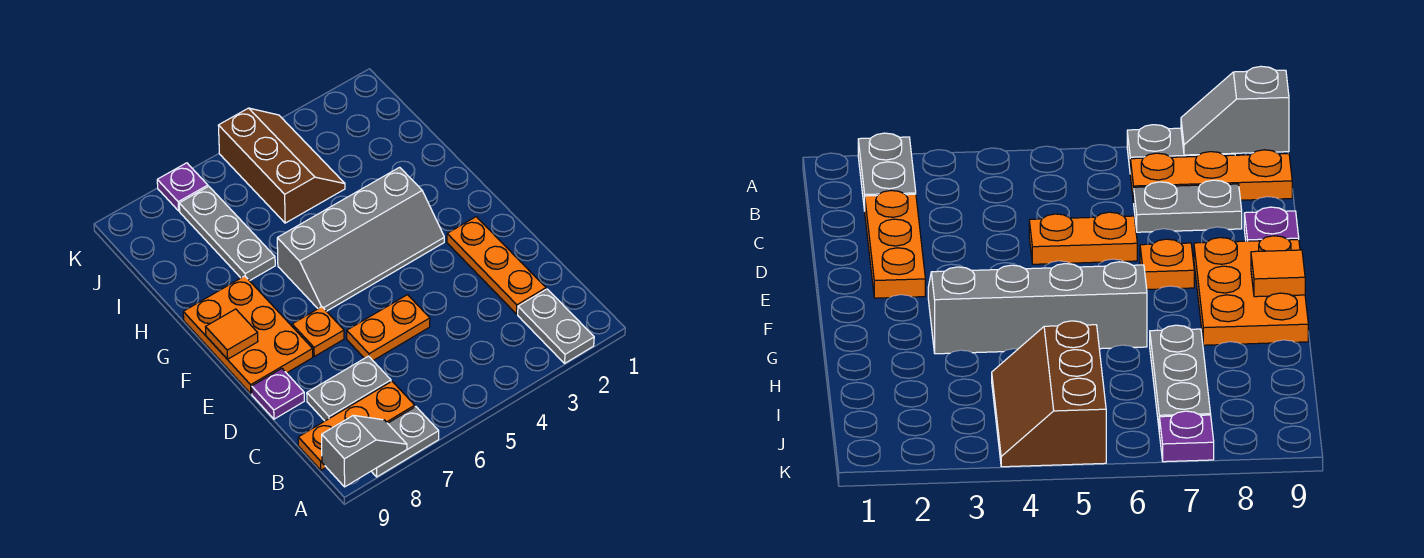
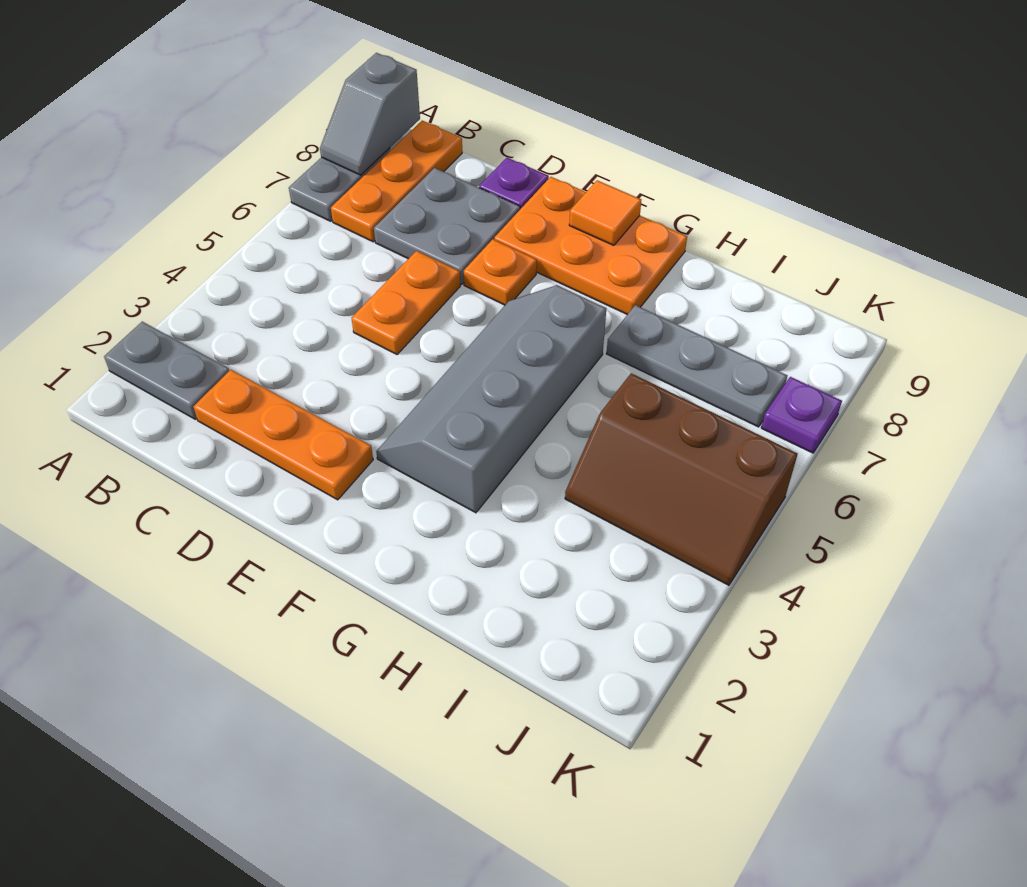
grey plate C7:C8 level 1 -> grey plate C7:D8 level 1

